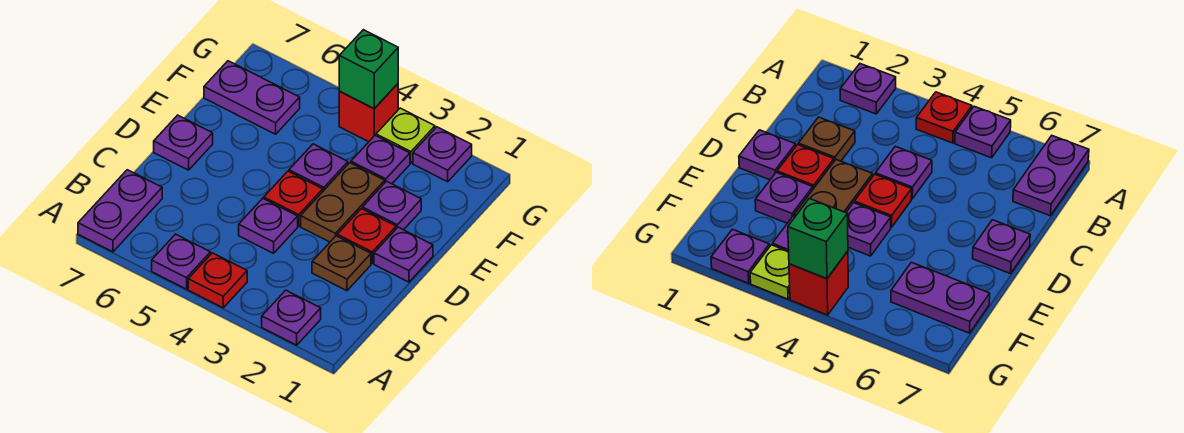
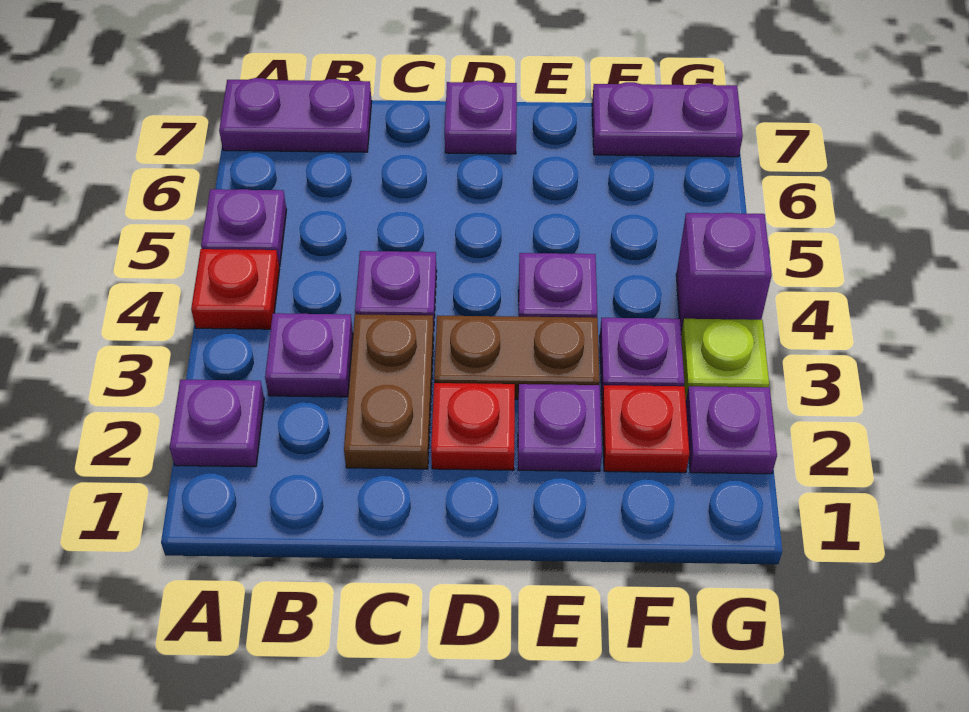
brown plate C2 level 1 -> brown plate C2:C3 level 1
purple plate D1 level 1 -> purple plate B3 level 1
red plate D4 level 1 -> red plate F2 level 1
purple plate F6:F7 level 1 -> purple plate F7:G7 level 1
red brick G4 level 1 -> purple brick G4 level 1
green brick G4 level 2 -> none

